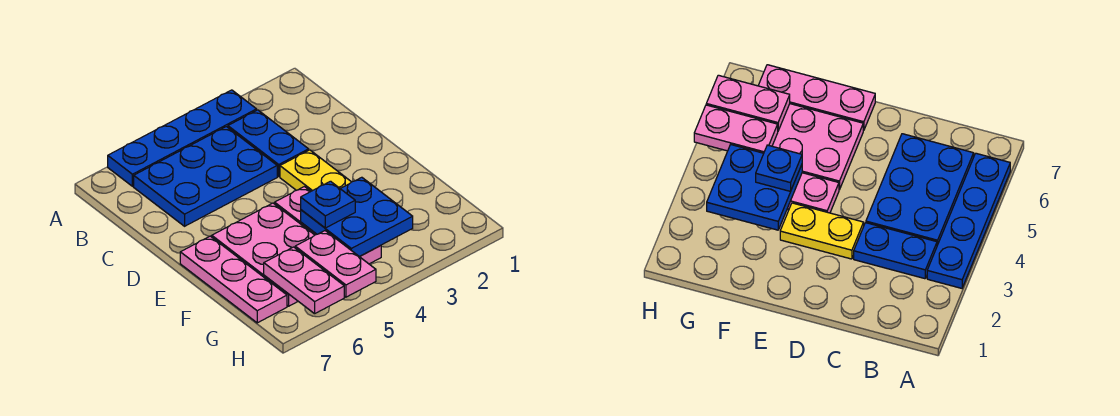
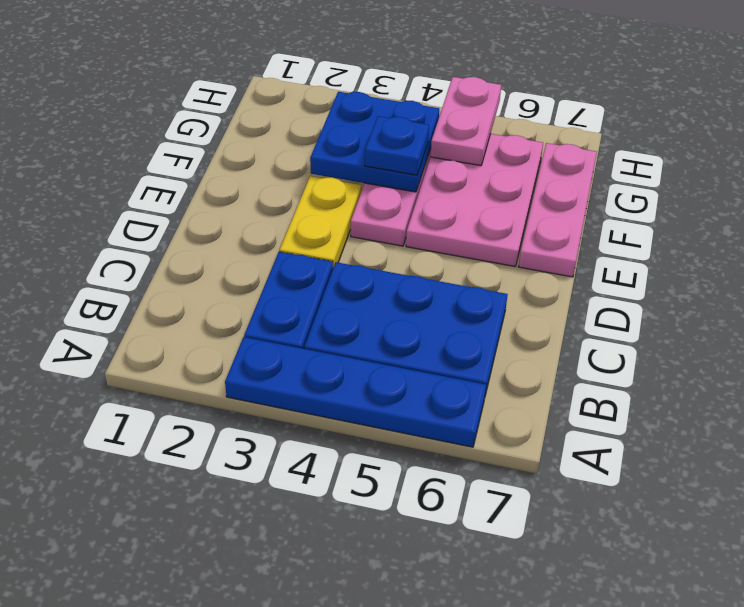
pink plate G6:H6 level 2 -> none

